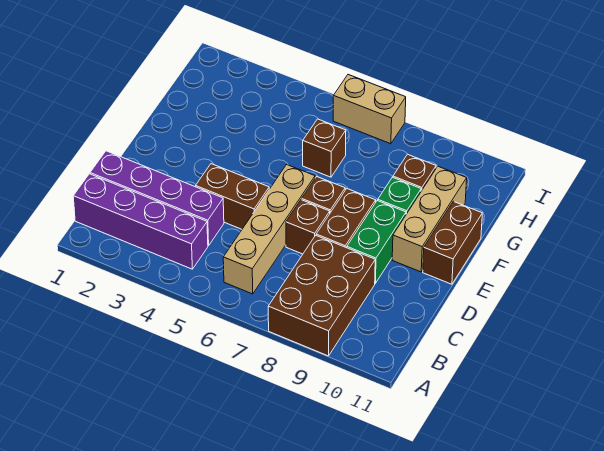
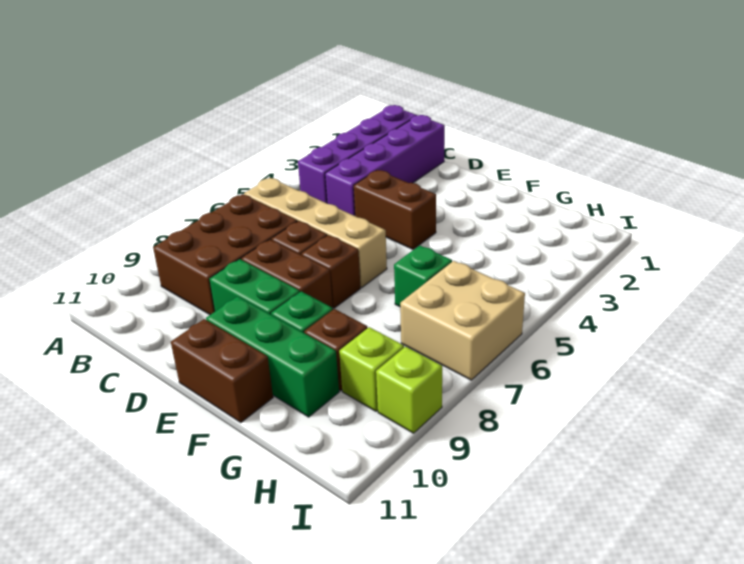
brown brick A8:C9 level 1 -> brown brick B7:C9 level 1
brown brick D4:D5 level 1 -> brown brick D4:E4 level 1
tan brick E10:G10 level 1 -> green brick E10:G10 level 1
brown brick G6 level 1 -> green brick G6 level 1
none -> lime brick H9 level 1
tan brick I6:I7 level 1 -> tan brick H6:I7 level 1
none -> lime brick I9 level 1

